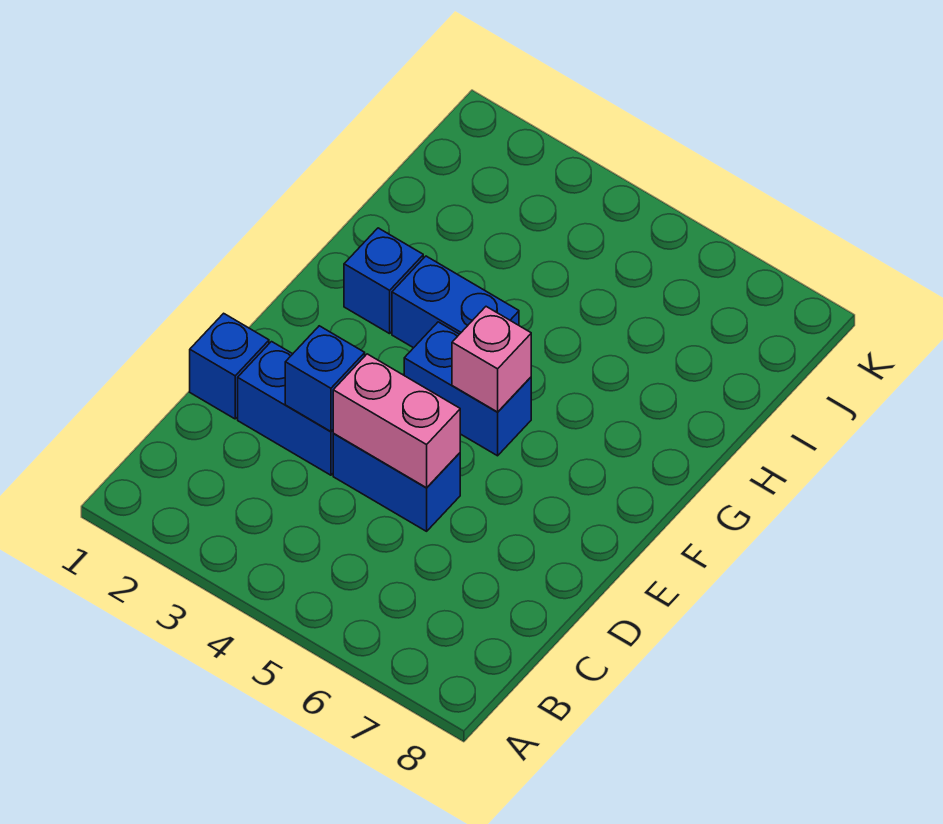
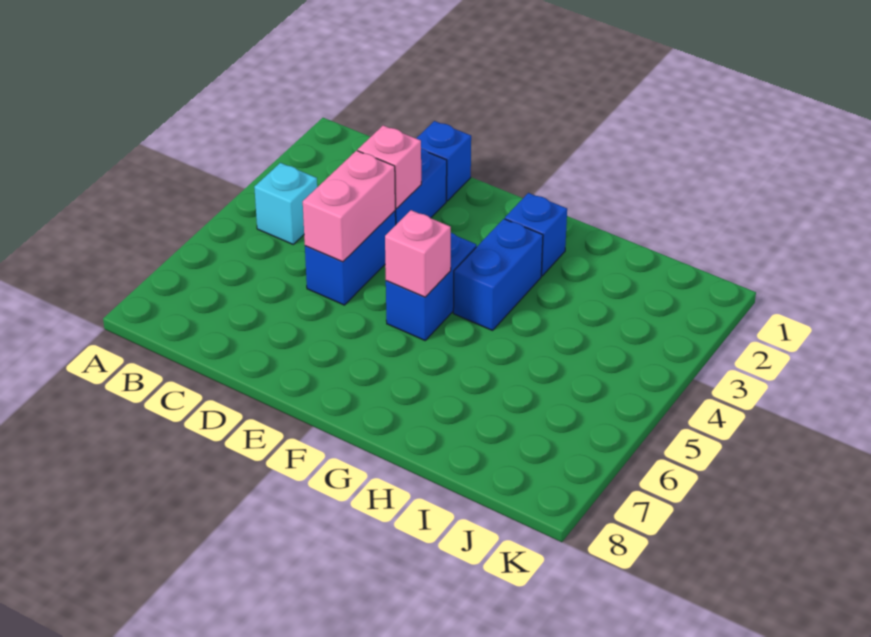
none -> cyan brick B4 level 1
blue brick D3 level 2 -> pink brick D3 level 2

